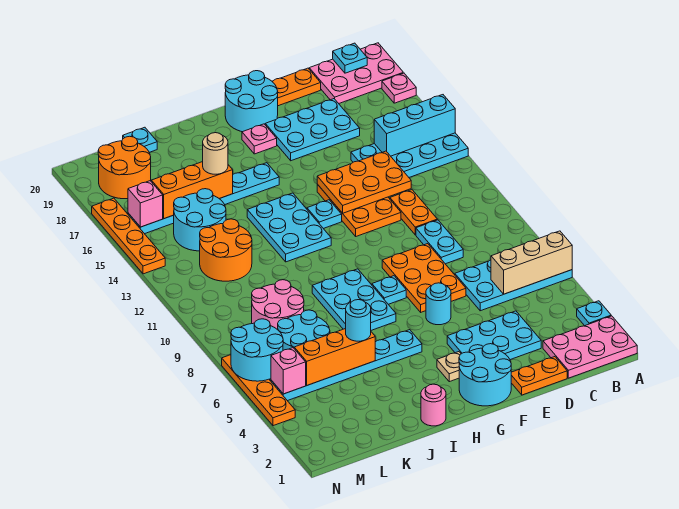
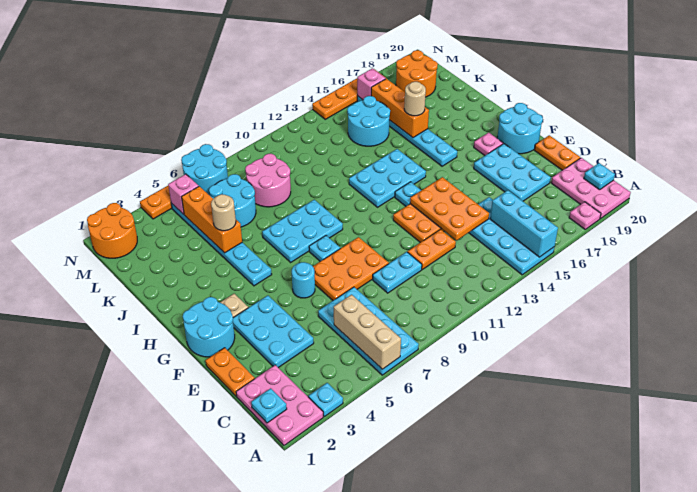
pink round brick I1 level 1 -> none
cyan round brick J5 level 3 -> tan round brick J5 level 3
orange round brick K12:L13 level 1 -> orange round brick M1:N2 level 1
cyan plate K20 level 1 -> cyan plate B1 level 2

